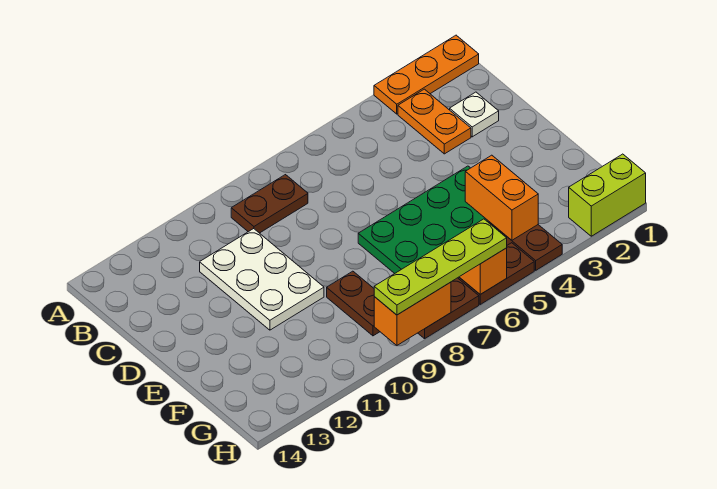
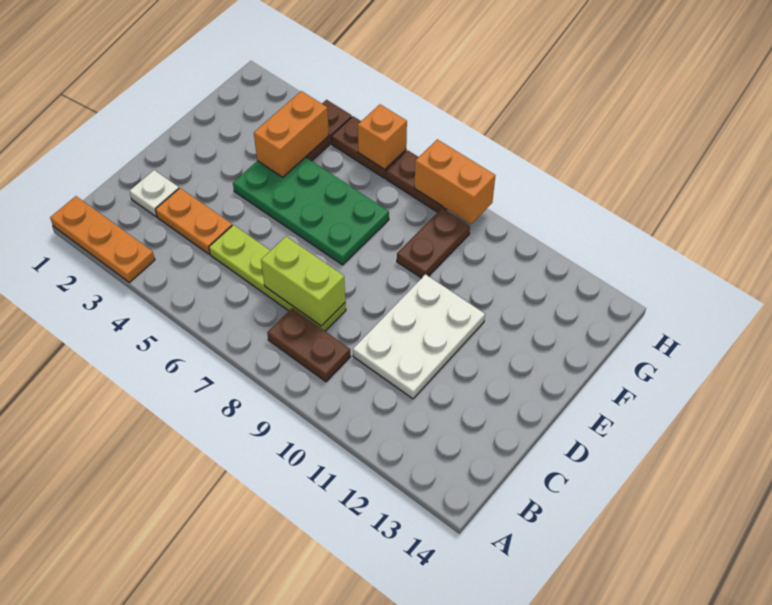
orange plate B3:C3 level 1 -> orange plate C3:C4 level 1
lime brick H1:H2 level 1 -> lime brick C7:C8 level 2
lime plate H6:H9 level 3 -> lime plate C5:C8 level 1

